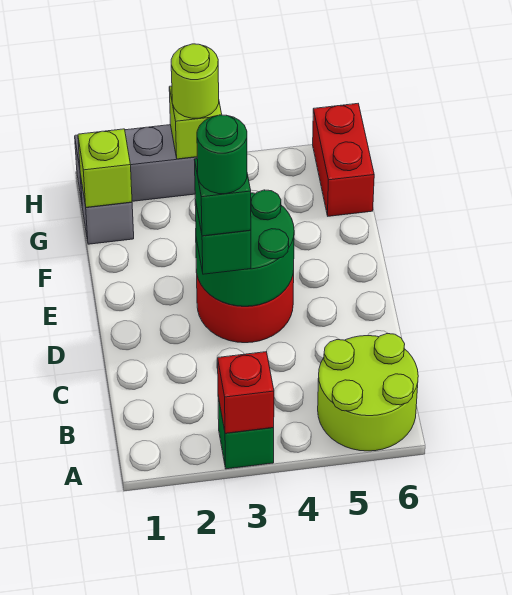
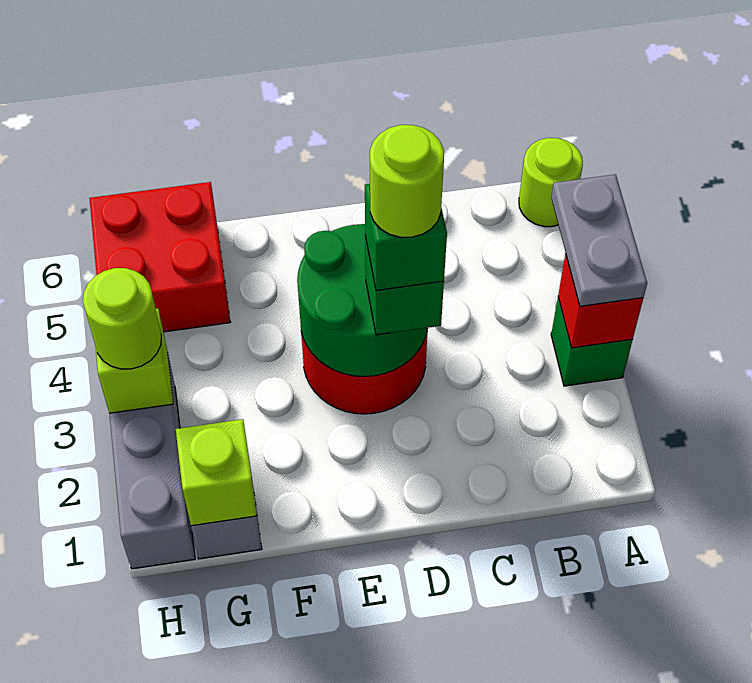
none -> grey plate A3:A4 level 3
lime round brick A5:B6 level 1 -> lime round brick A6 level 1
green round brick D3 level 5 -> lime round brick D3 level 5
red brick G6:H6 level 1 -> red brick G5:H6 level 1

